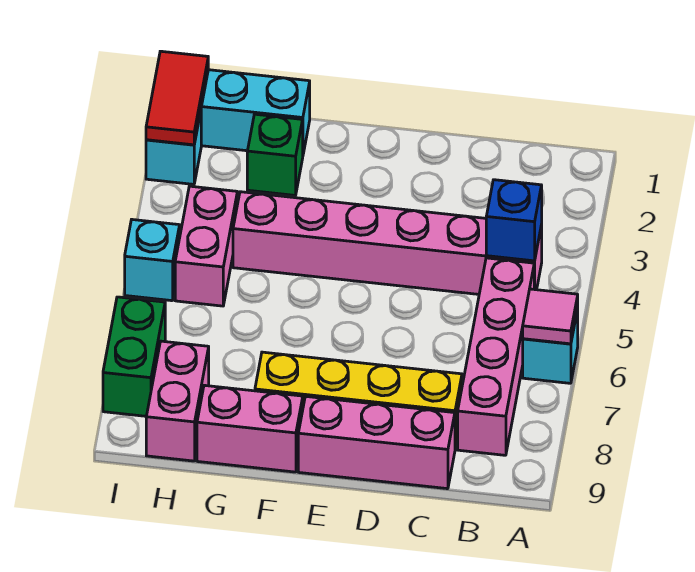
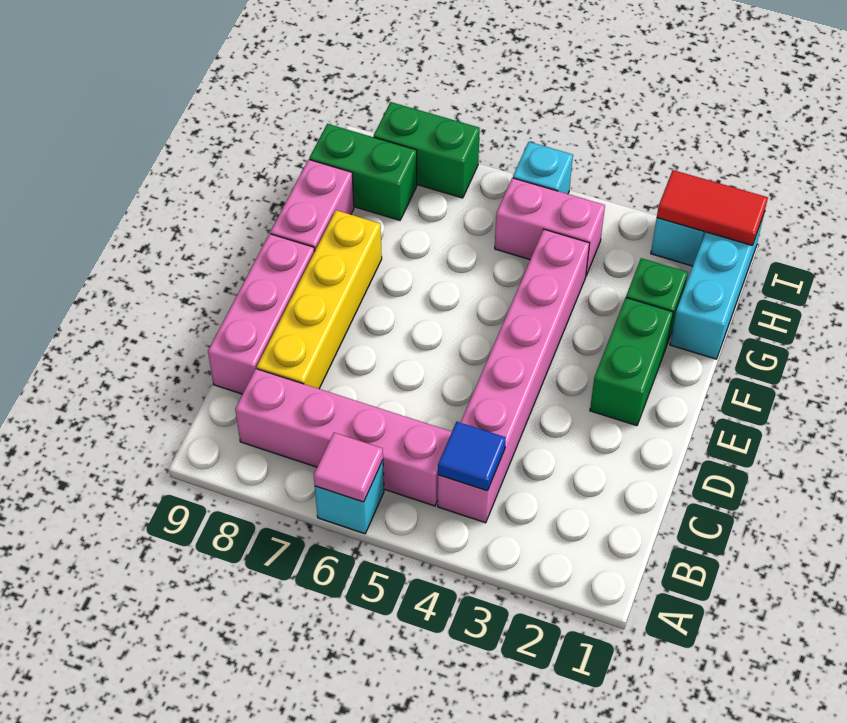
blue brick B4 level 2 -> blue tile B4 level 2
none -> green brick E2:F2 level 1
pink brick H8:H9 level 1 -> green brick H8:H9 level 1

